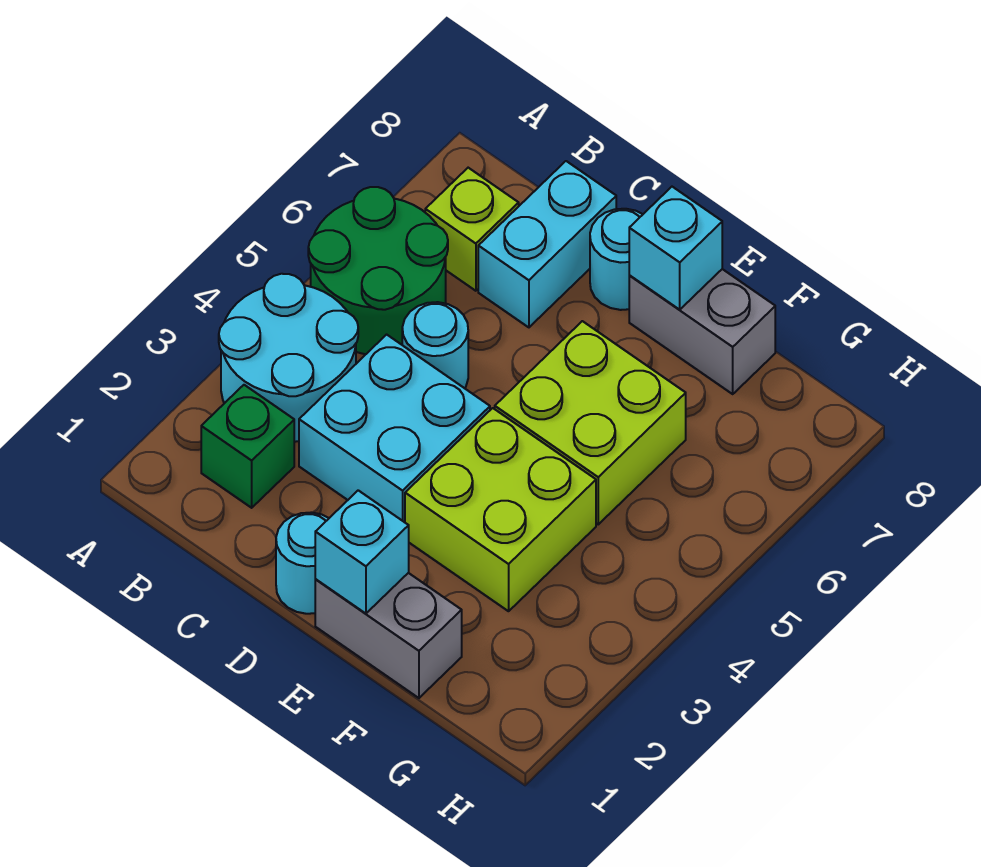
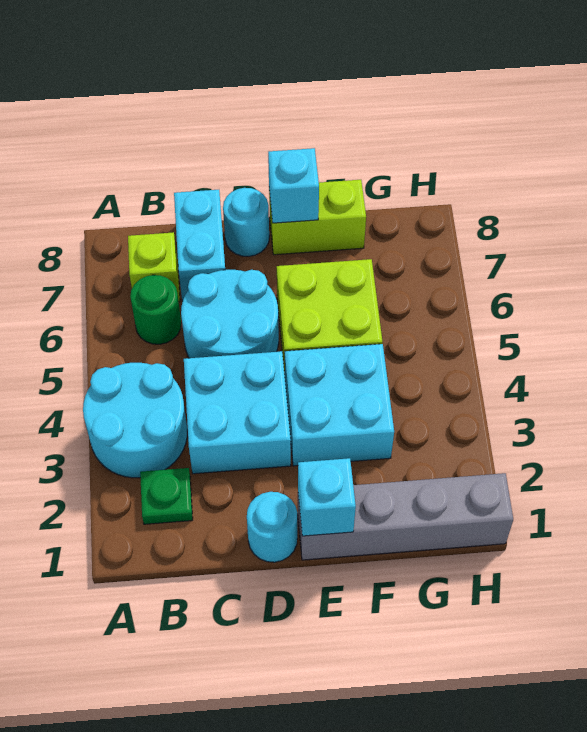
green round brick A5:B6 level 1 -> green round brick B6 level 1
green brick B2 level 1 -> green plate B2 level 1
cyan round brick C5 level 1 -> cyan round brick C5:D6 level 1
grey brick E1:F1 level 1 -> grey brick E1:H1 level 1
lime brick E3:F4 level 1 -> cyan brick E3:F4 level 1
grey brick E8:F8 level 1 -> lime brick E8:F8 level 1

